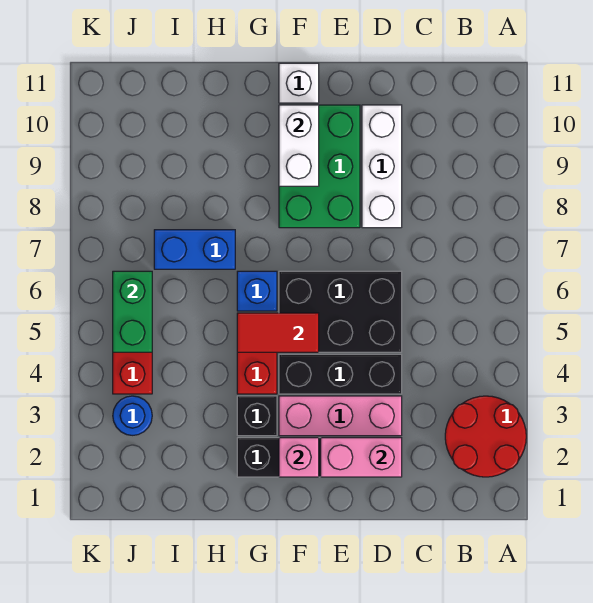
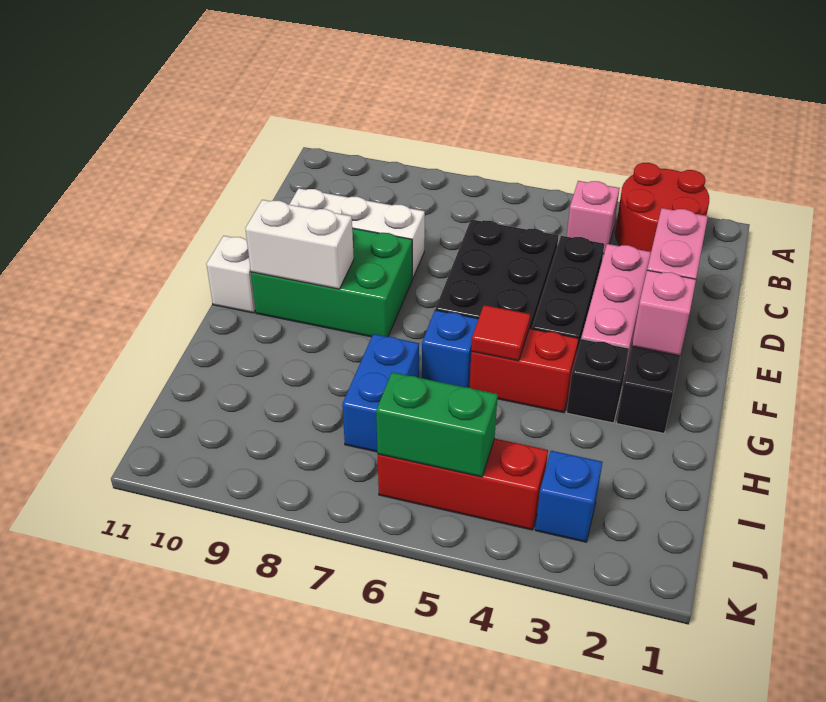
none -> pink brick B4 level 1
red tile F5:G5 level 2 -> red tile G5 level 2
blue round brick J3 level 1 -> blue brick J3 level 1

